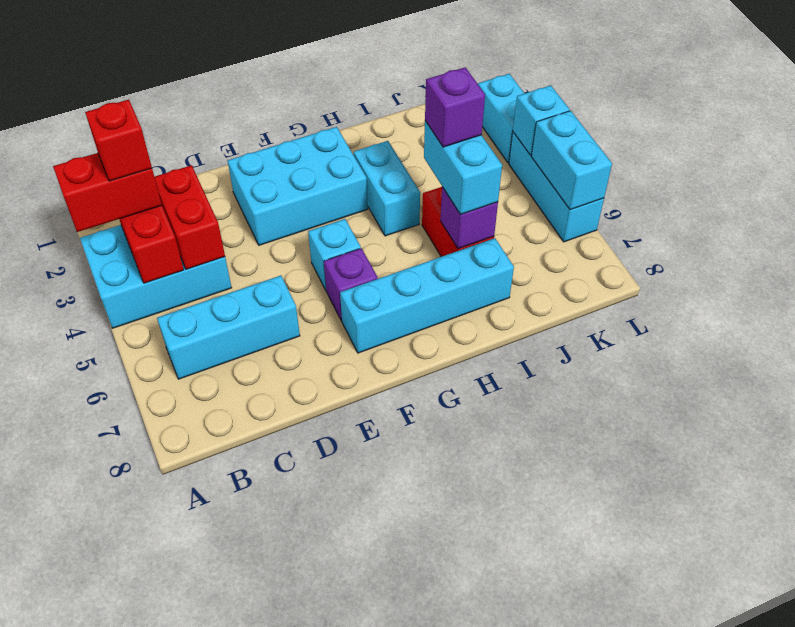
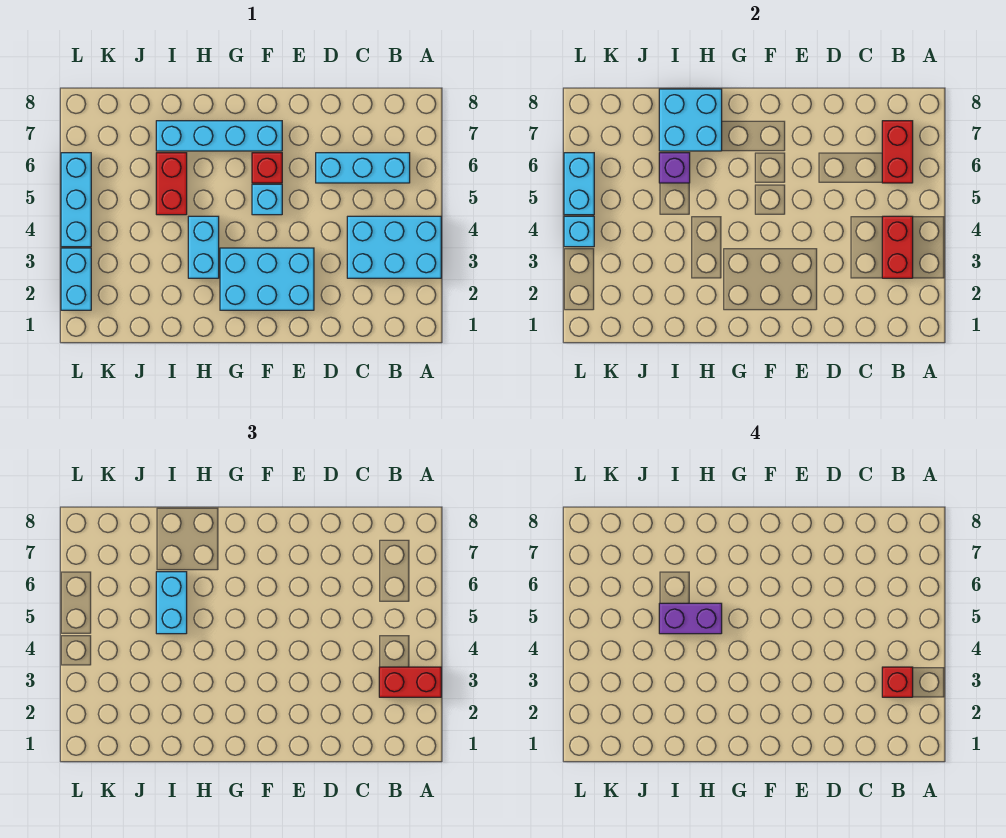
red brick C3:C4 level 2 -> red brick B6:B7 level 2
purple brick F6 level 1 -> red brick F6 level 1
none -> cyan brick H7:I8 level 2
purple brick I5 level 4 -> purple brick H5:I5 level 4

